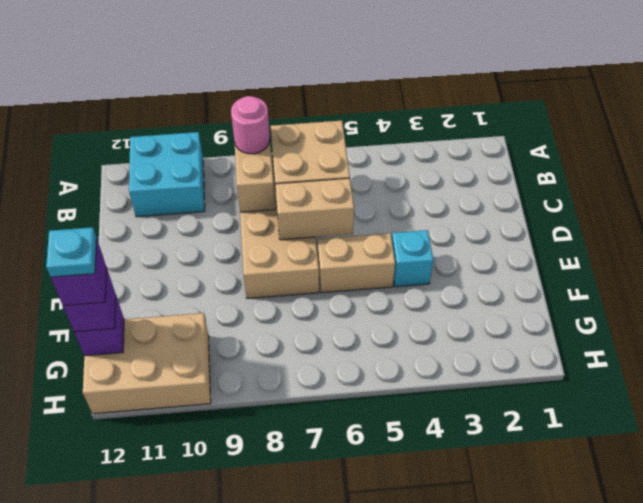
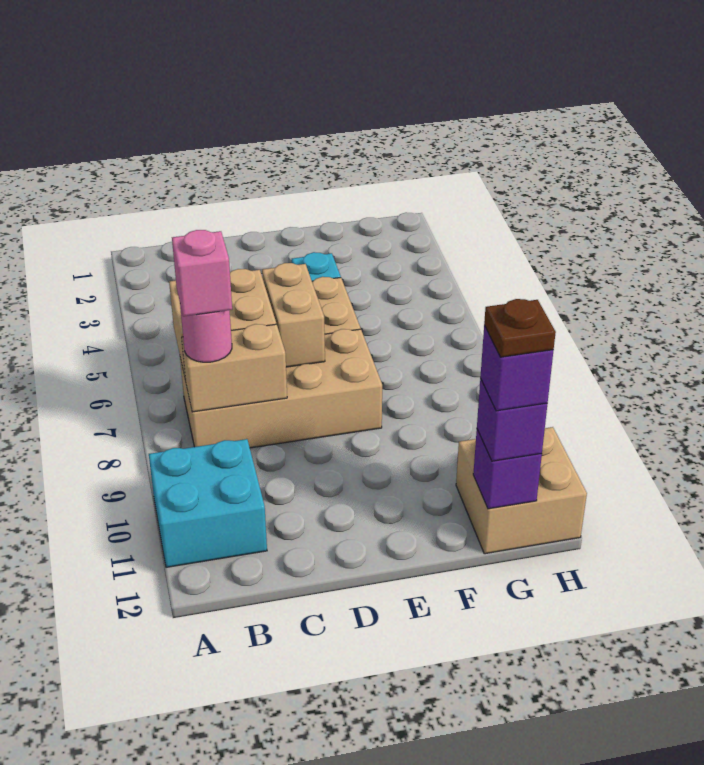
none -> pink brick B8 level 4
tan brick G10:H12 level 1 -> tan brick G11:H12 level 1
cyan plate G12 level 5 -> brown plate G12 level 5

